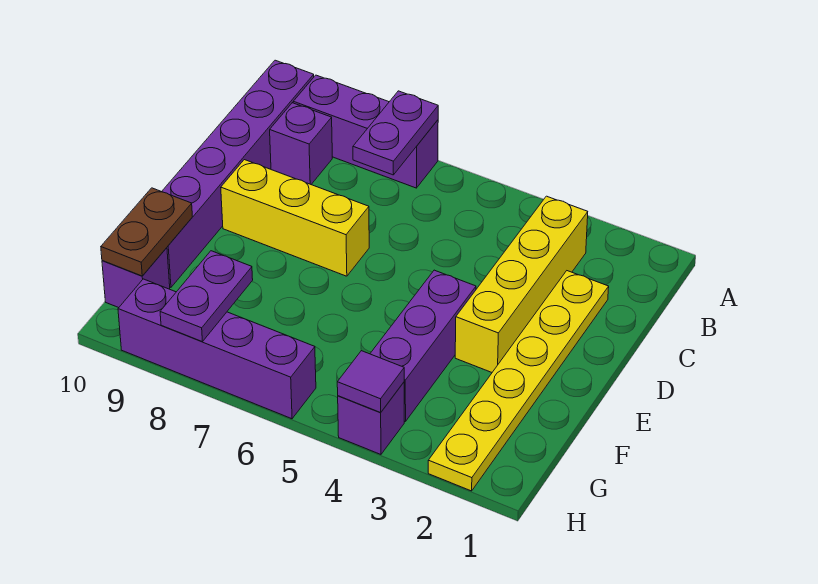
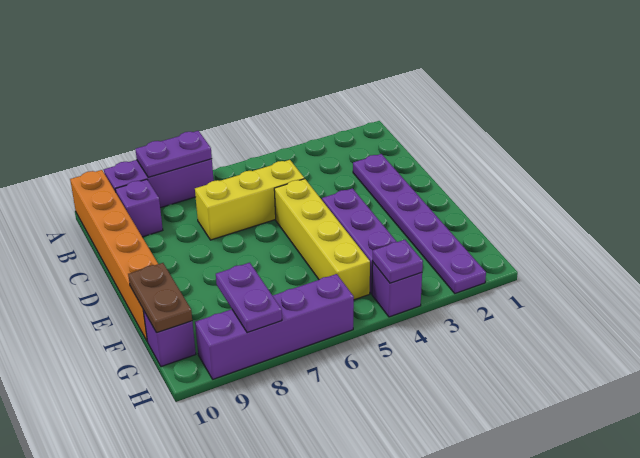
purple plate A7:B7 level 2 -> purple plate A7:A8 level 2
purple brick A10:F10 level 1 -> orange brick A10:F10 level 1
yellow brick B3:E3 level 1 -> yellow brick D5:G5 level 1
yellow plate C2:H2 level 1 -> purple plate C2:H2 level 1
yellow brick D7:D9 level 1 -> yellow brick C5:C7 level 1
purple tile H4 level 2 -> purple plate H4 level 2

